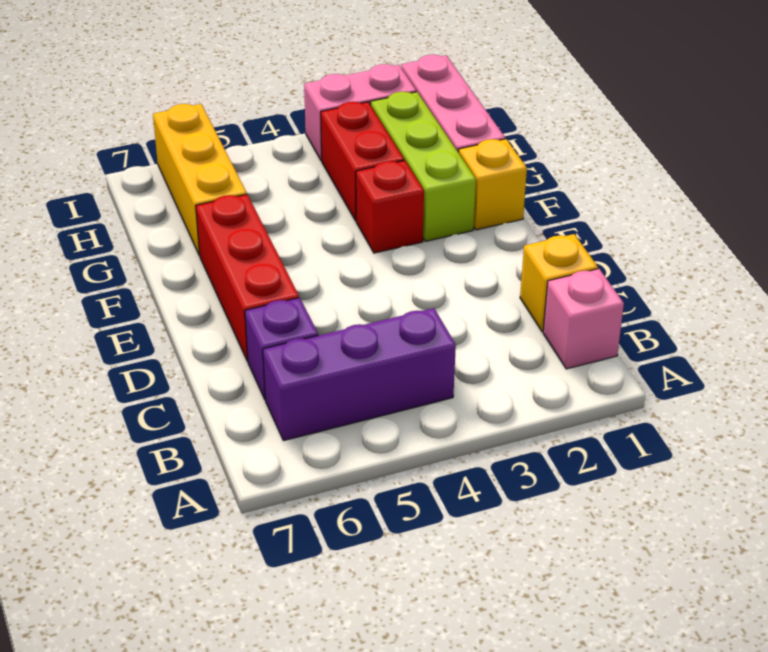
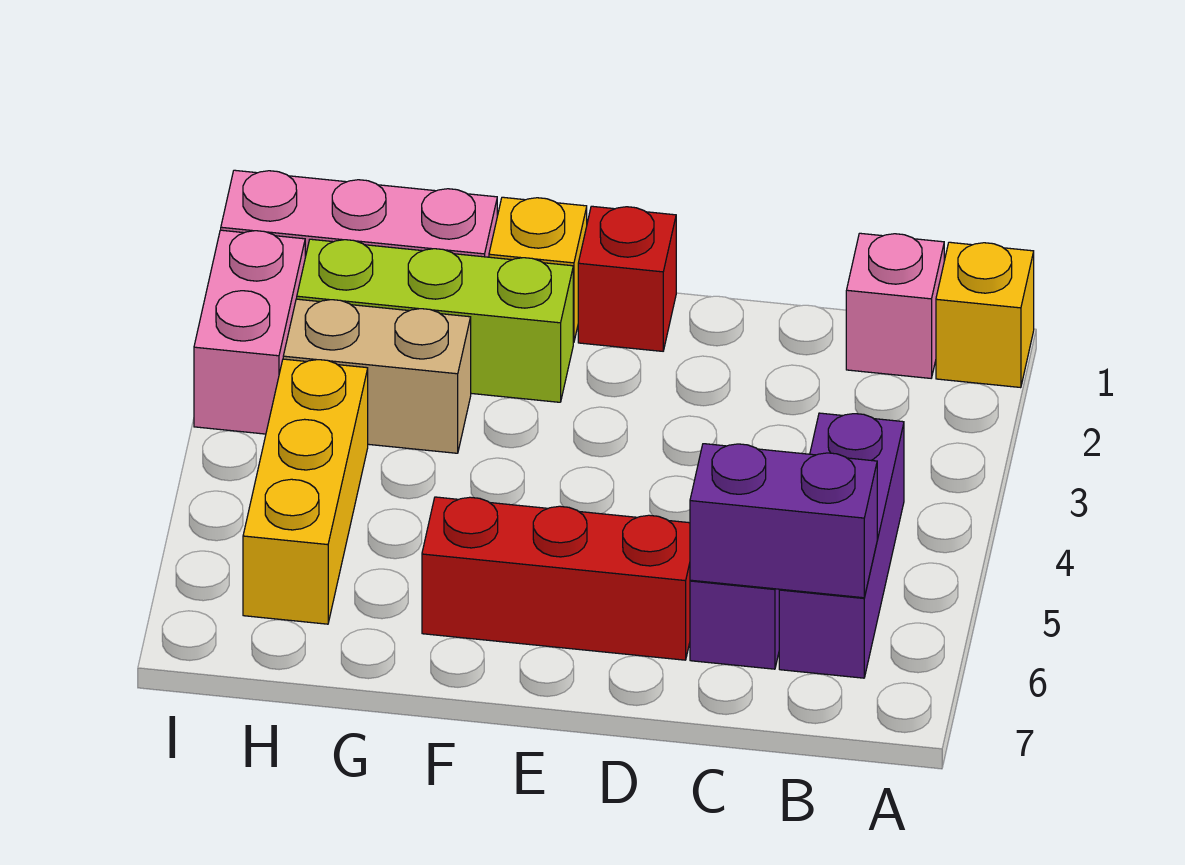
none -> purple brick B6:C6 level 2
yellow brick C1 level 1 -> yellow brick A1 level 1
red brick F3 level 1 -> red brick E1 level 1
red brick G3:H3 level 1 -> tan brick G3:H3 level 1
yellow brick G6:I6 level 1 -> yellow brick H4:H6 level 1

